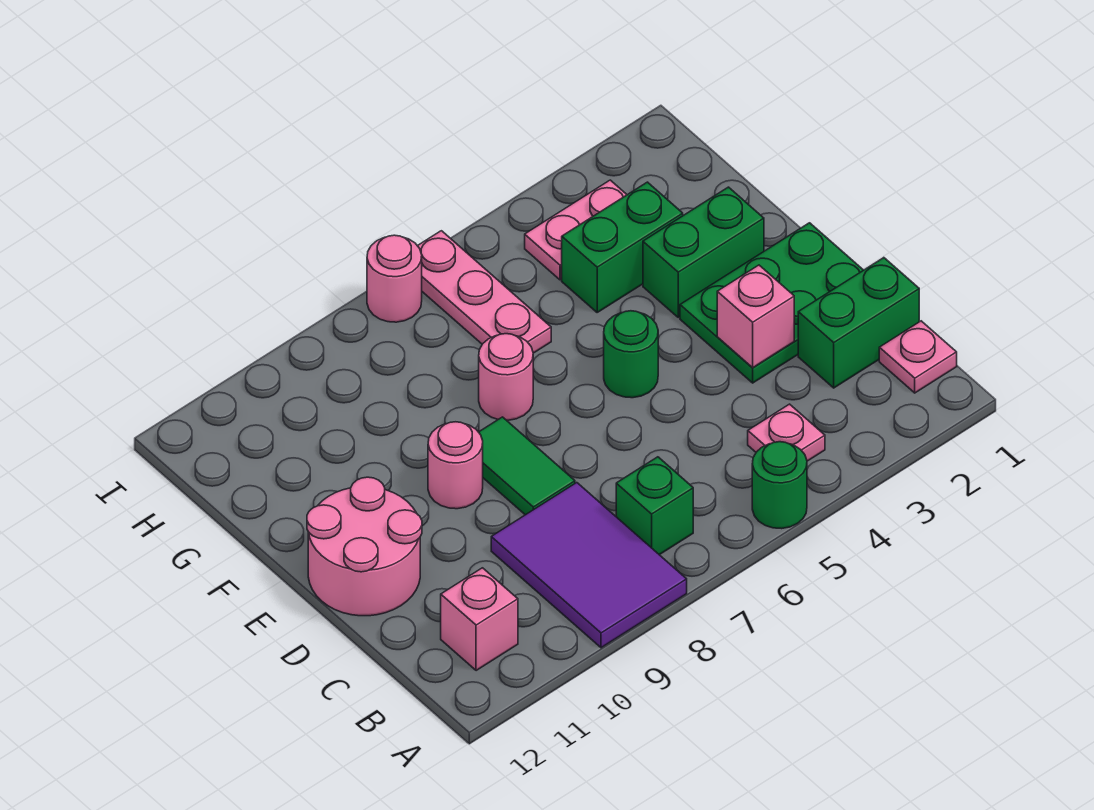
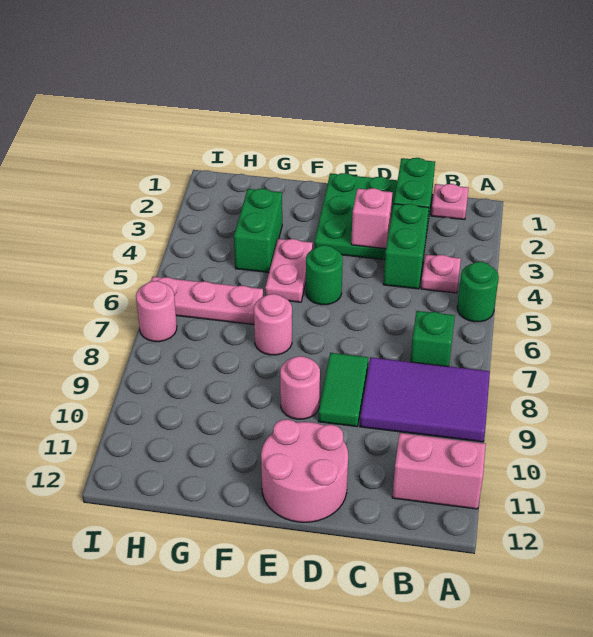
pink brick B11 level 1 -> pink brick A11:B11 level 1
green tile D8:E8 level 1 -> green tile D8:D9 level 1
green brick F2:F3 level 1 -> green brick C3:C4 level 1
pink plate H3:H4 level 1 -> pink plate F4:F5 level 1

